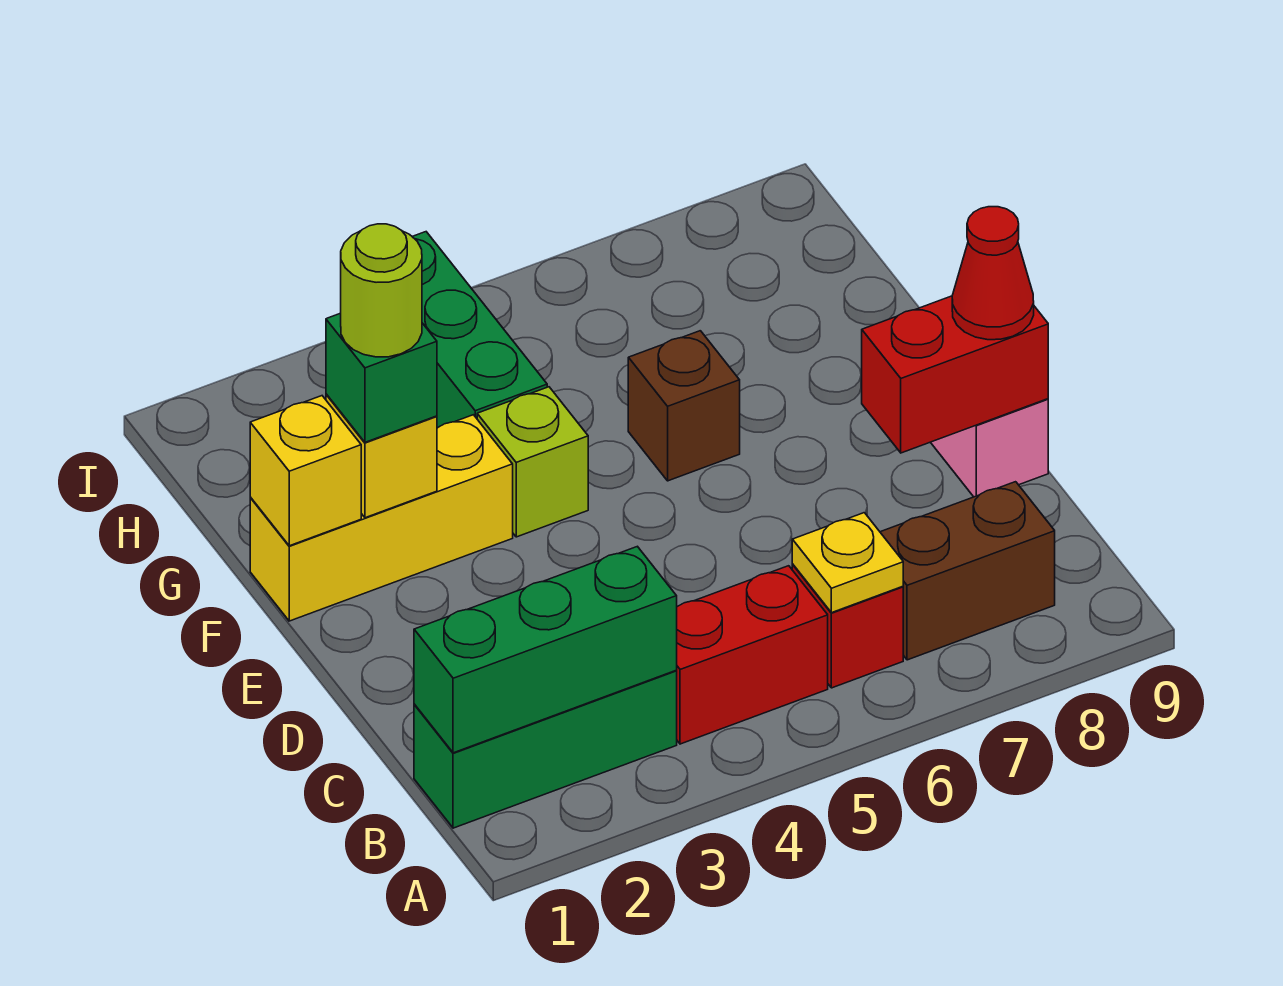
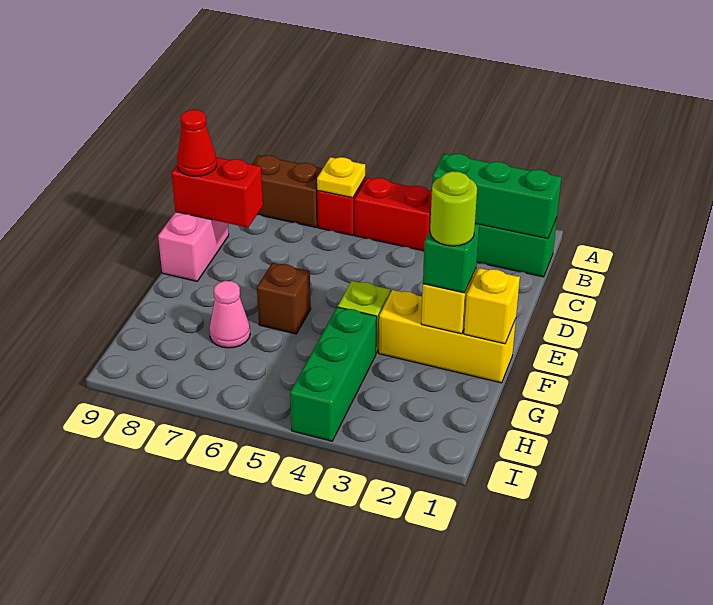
none -> pink cone G7 level 1

